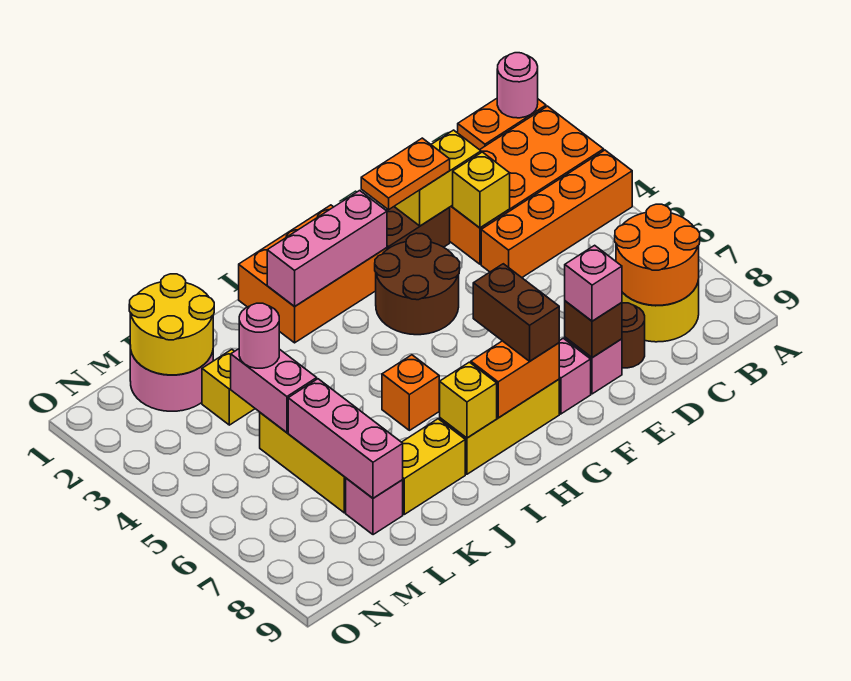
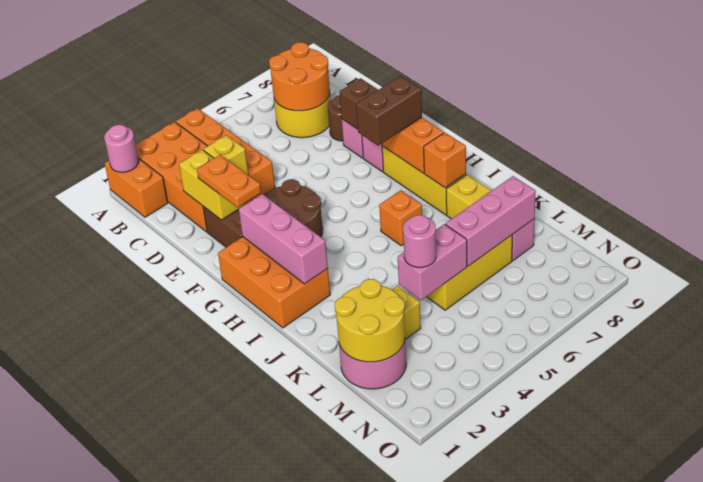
pink brick E8 level 3 -> none
yellow brick I8 level 2 -> orange brick I8 level 2

